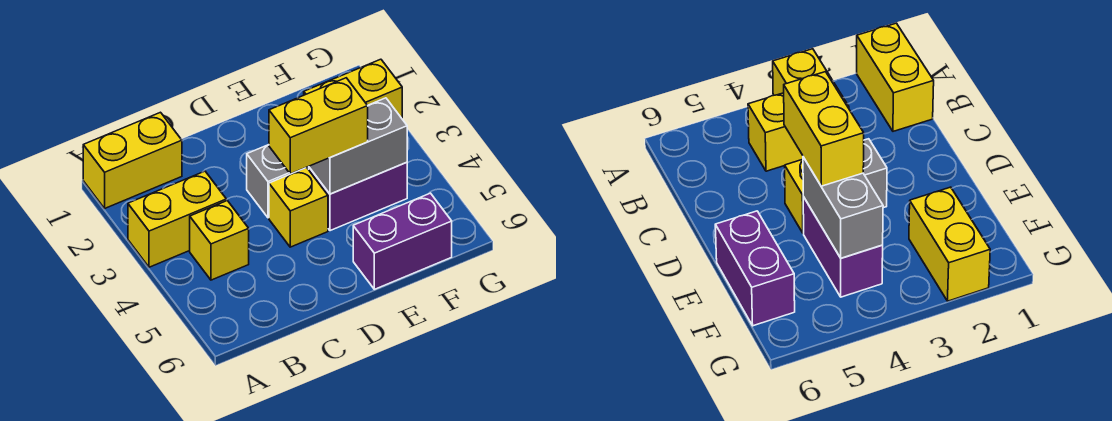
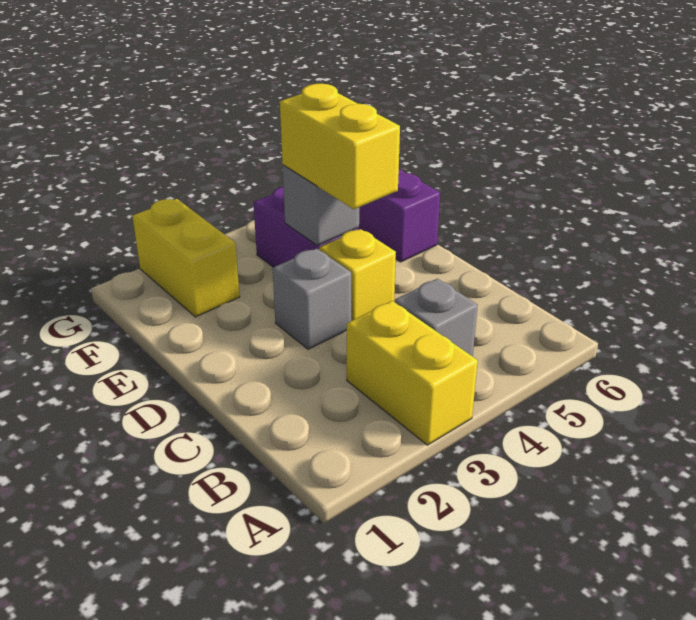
yellow brick A1:B1 level 1 -> none
yellow brick B4 level 1 -> grey brick B4 level 1
grey brick E4:F4 level 2 -> grey brick E4 level 2

